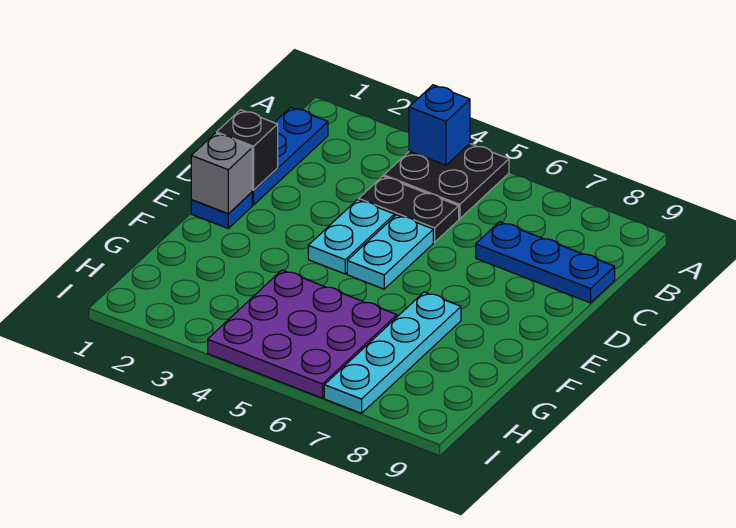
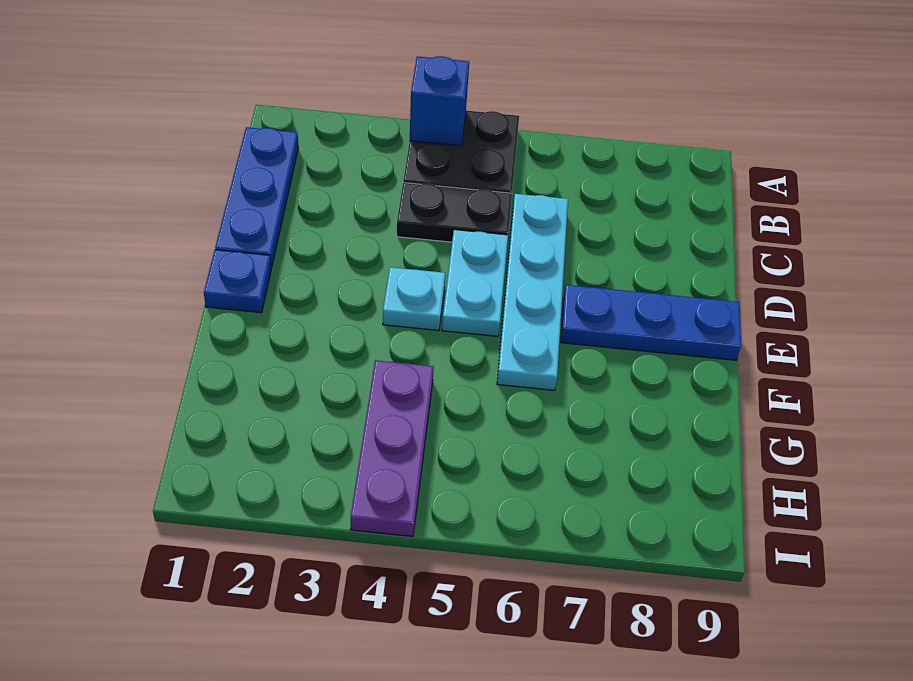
blue plate C7:C9 level 1 -> blue plate E7:E9 level 1
black brick D1 level 2 -> none
cyan plate D4:E4 level 1 -> cyan plate E4 level 1
grey brick E1 level 2 -> none
cyan plate F7:I7 level 1 -> cyan plate C6:F6 level 1
purple plate G4:I6 level 1 -> purple plate G4:I4 level 1

